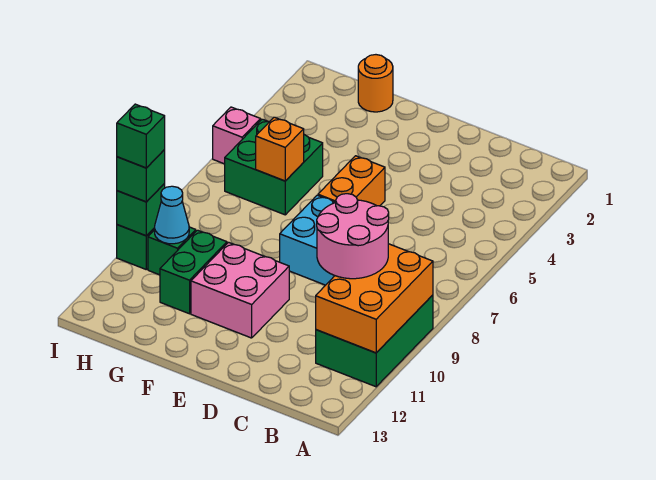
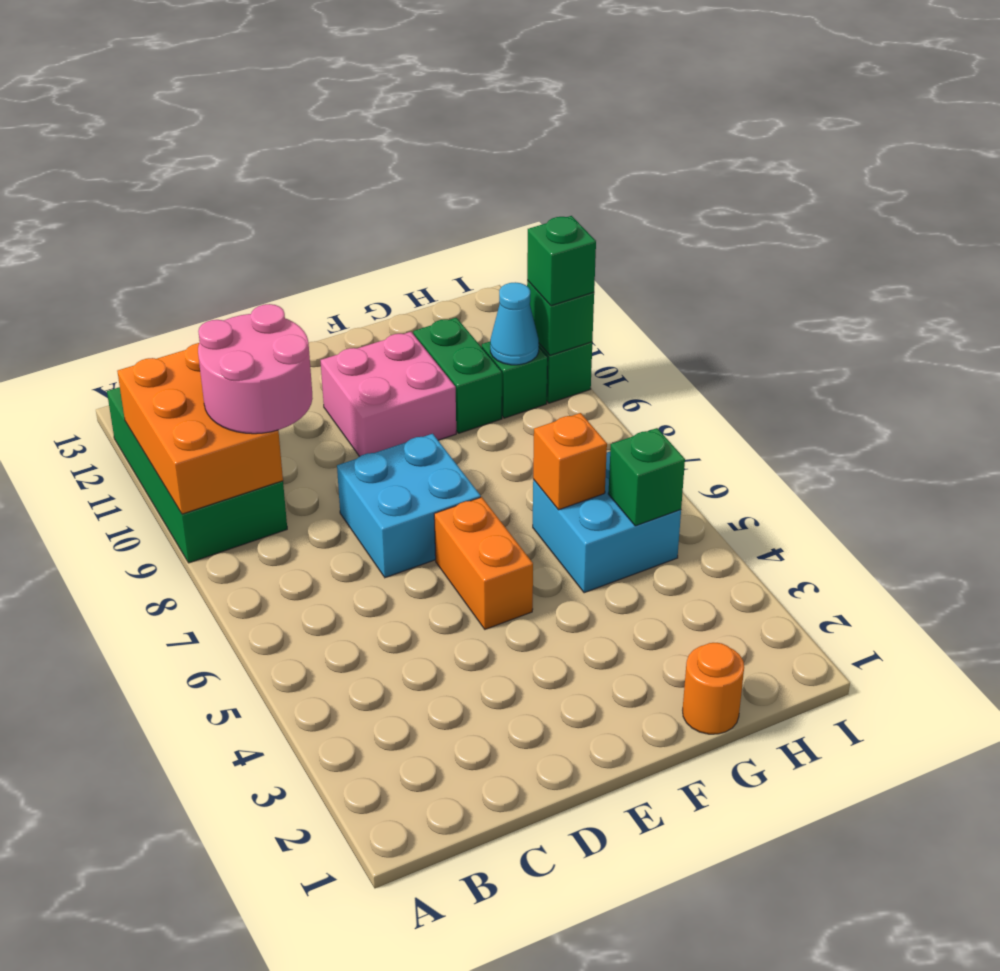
green brick A9:B11 level 1 -> green brick A9:B12 level 1
green brick G5:H6 level 1 -> cyan brick G5:H6 level 1
pink brick I5 level 1 -> none
green brick I10 level 4 -> green brick H5 level 2

